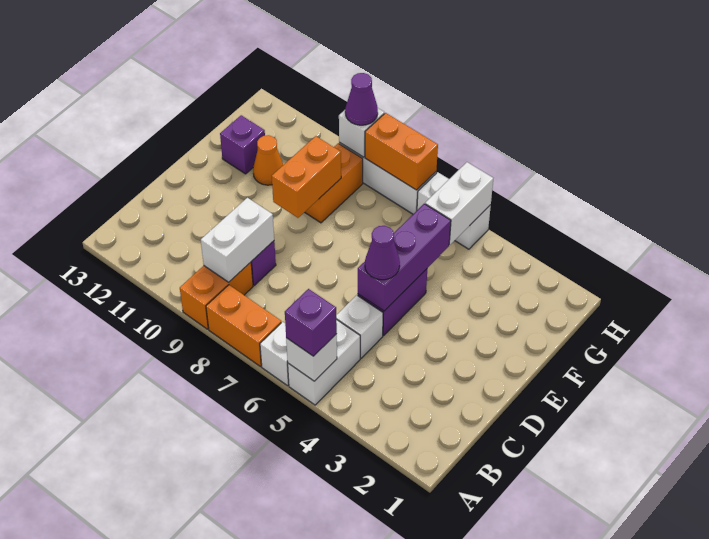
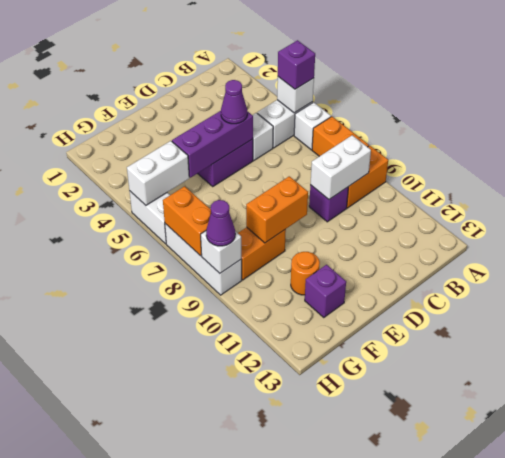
orange cone F11 level 1 -> orange round brick F11 level 1

